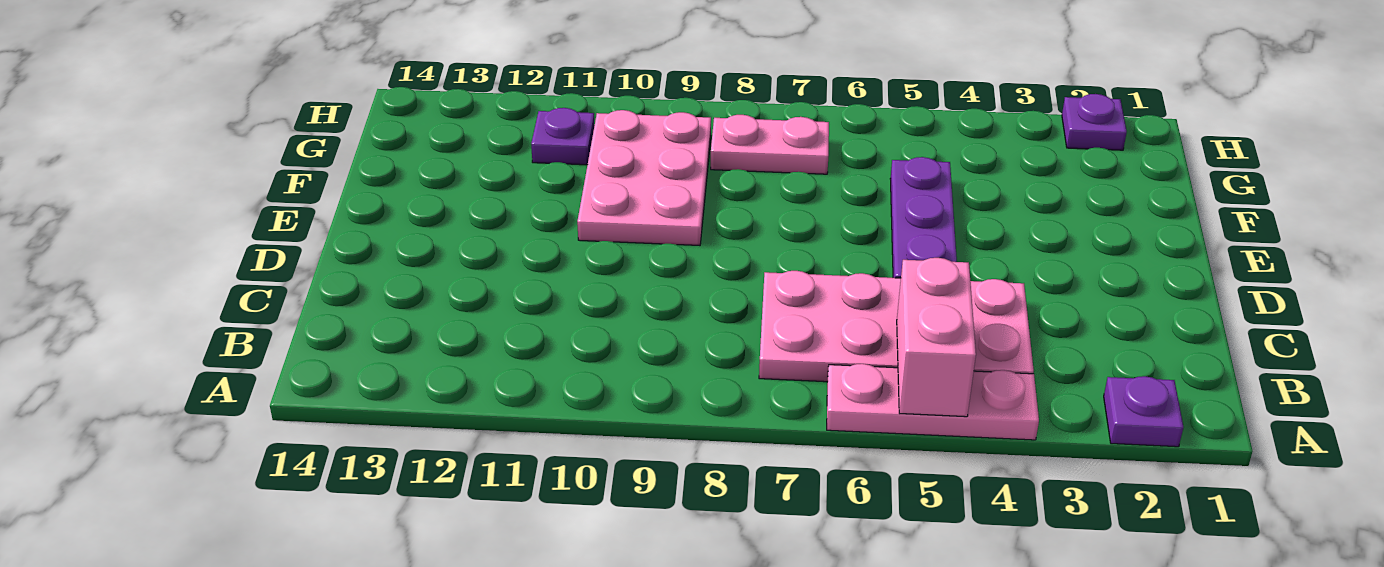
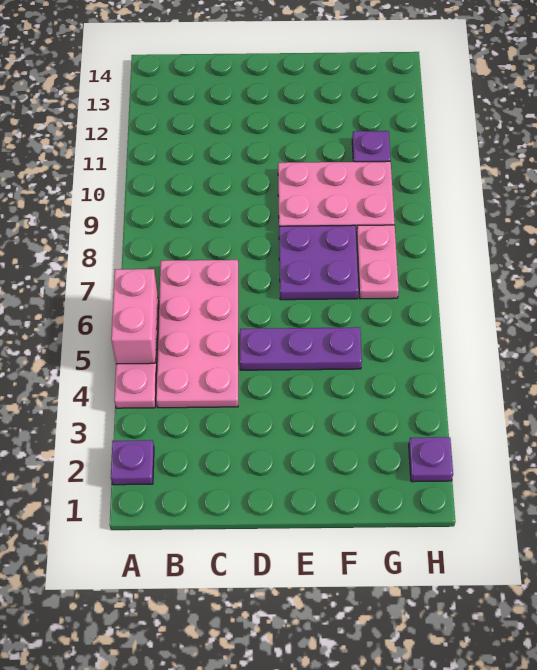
pink brick A5:B5 level 2 -> pink brick A5:A6 level 2
none -> purple plate E7:F8 level 1

